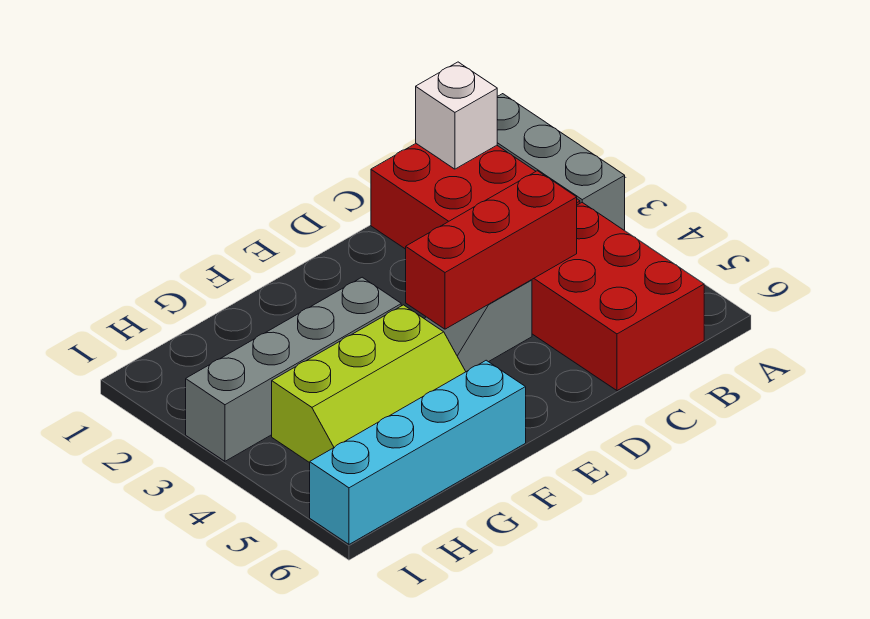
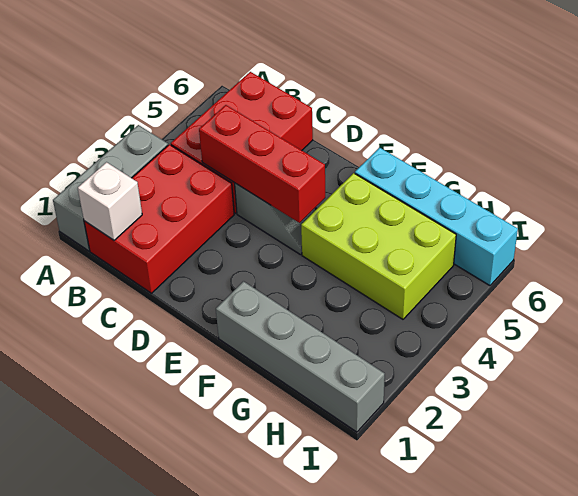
grey brick F3:I3 level 1 -> grey brick F1:I1 level 1
lime slope F4:H5 level 1 top 4 -> lime brick F4:H5 level 1

